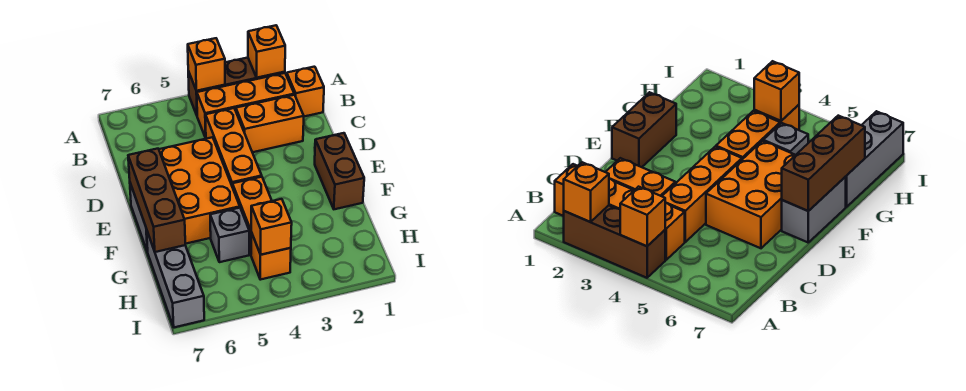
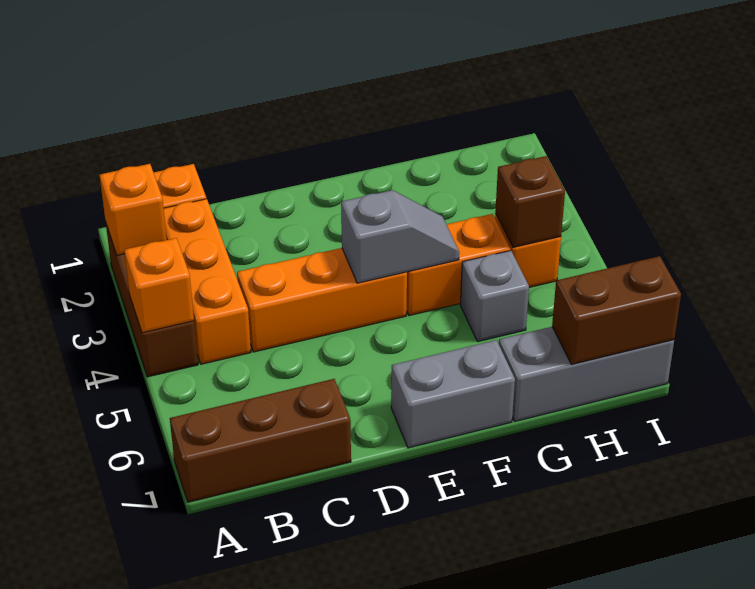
orange brick C2:C3 level 1 -> none
orange brick D5:F6 level 1 -> none
brown brick E1:F1 level 1 -> brown brick H7:I7 level 2
none -> grey slope E4:F4 level 2 top E
brown brick E7:G7 level 2 -> brown brick A7:C7 level 1
orange brick H4 level 2 -> brown brick H4 level 2

